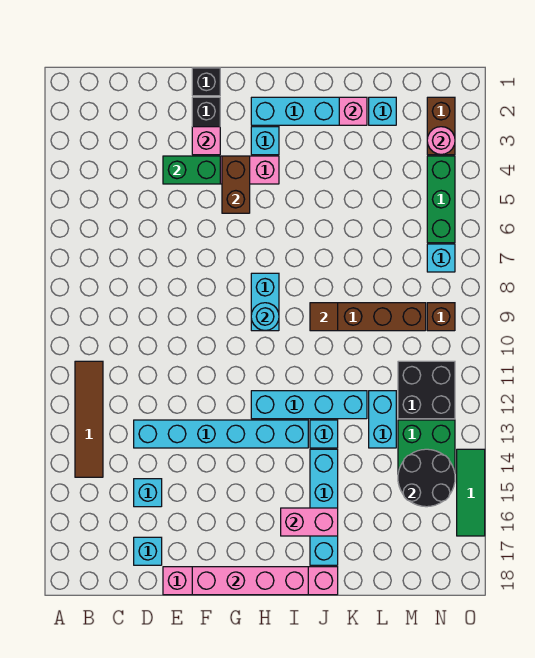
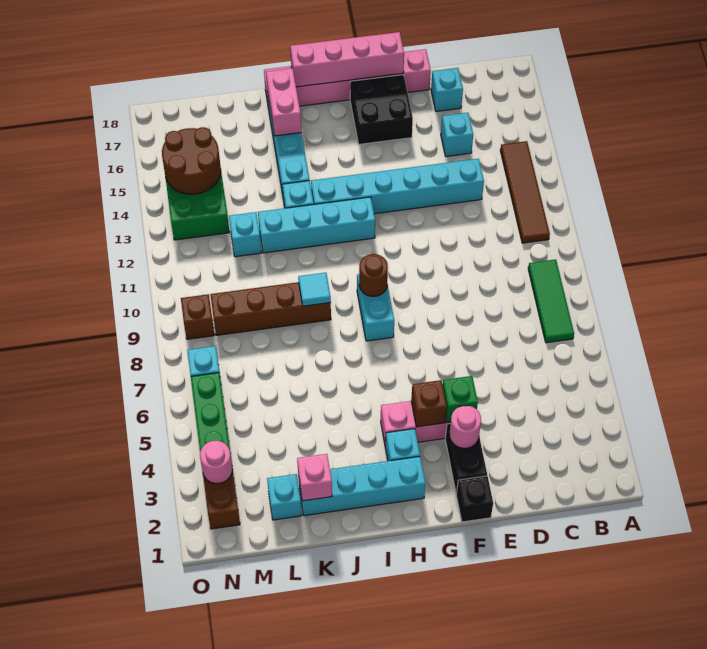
green brick E4:F4 level 2 -> green brick F4 level 2
pink brick F3 level 2 -> pink round brick F3 level 2
brown brick G4:G5 level 2 -> brown brick G4 level 2
cyan round brick H9 level 2 -> brown round brick H9 level 2
pink brick I16:J16 level 2 -> pink brick J16:J17 level 2
brown tile J9 level 2 -> cyan tile J9 level 2
cyan brick L12:L13 level 1 -> cyan brick L12 level 1
black brick M11:N12 level 1 -> black brick F16:G17 level 1
black round brick M14:N15 level 2 -> brown round brick M14:N15 level 2
green tile O14:O16 level 1 -> green tile B7:B9 level 1

